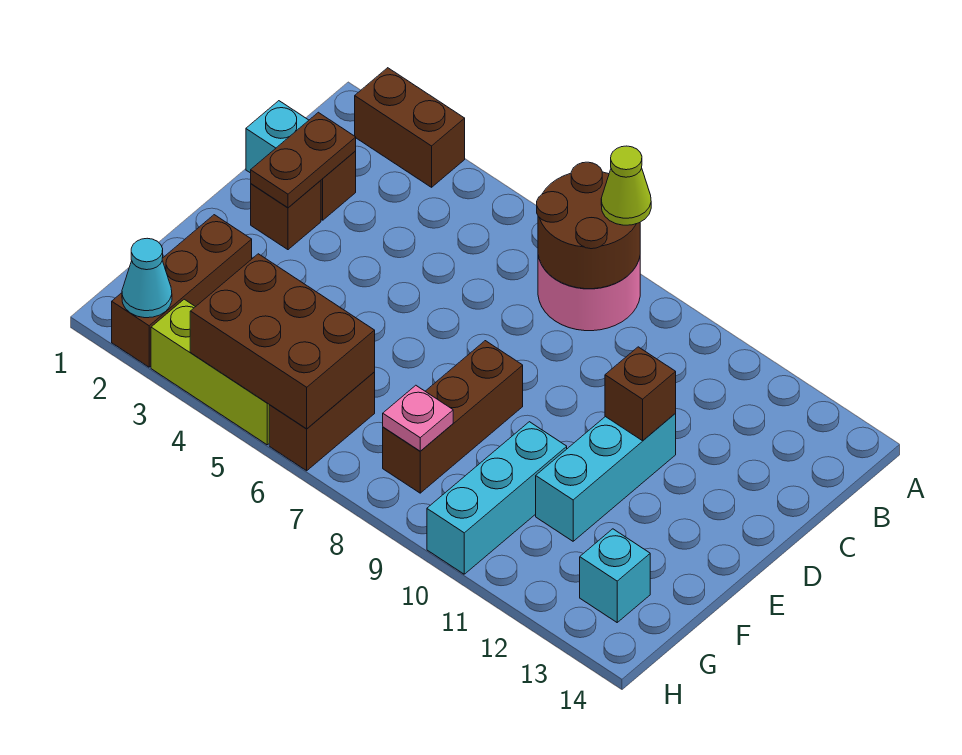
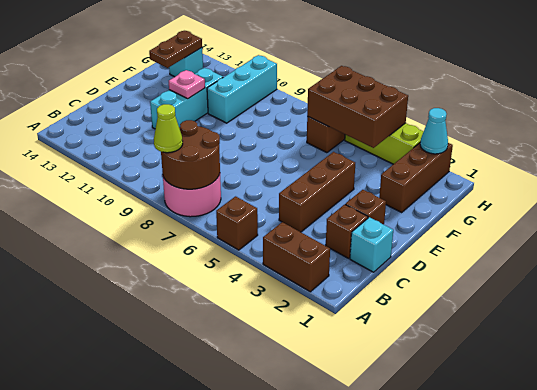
brown plate C2:D2 level 2 -> brown plate F13:G13 level 2
brown brick D11 level 2 -> brown brick A5 level 1
brown brick E8:G8 level 1 -> brown brick C4:E4 level 1
pink plate G8 level 2 -> pink plate E11 level 2

